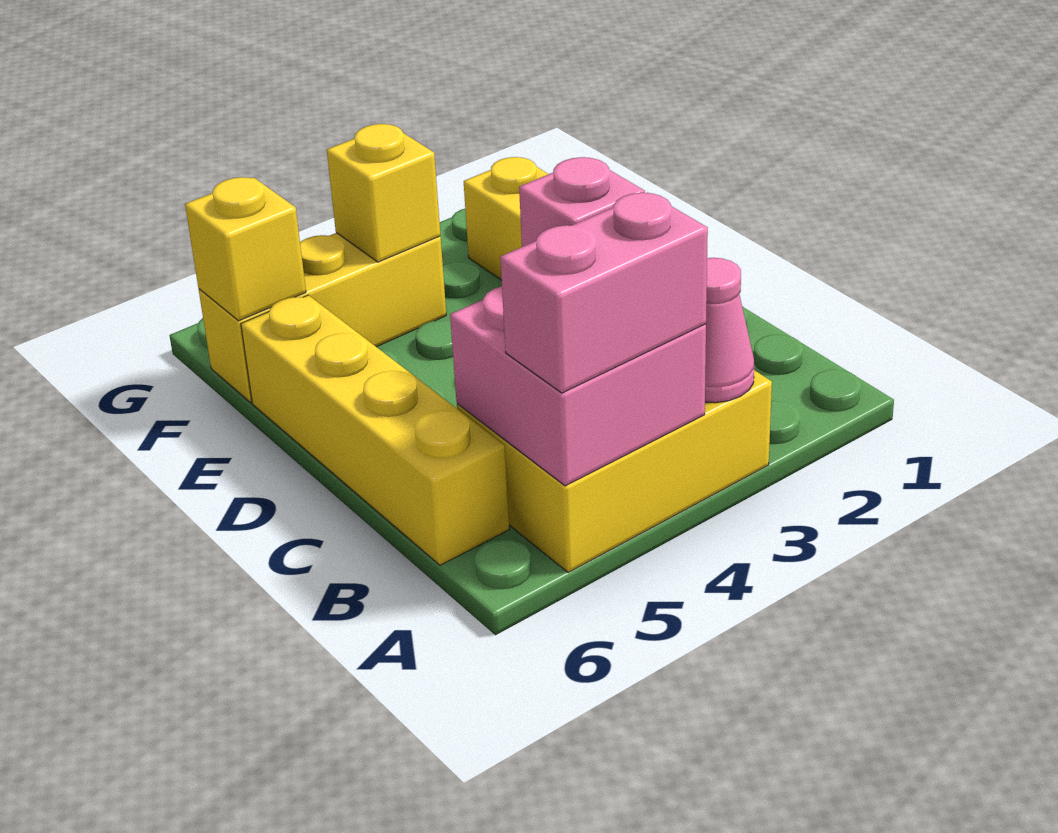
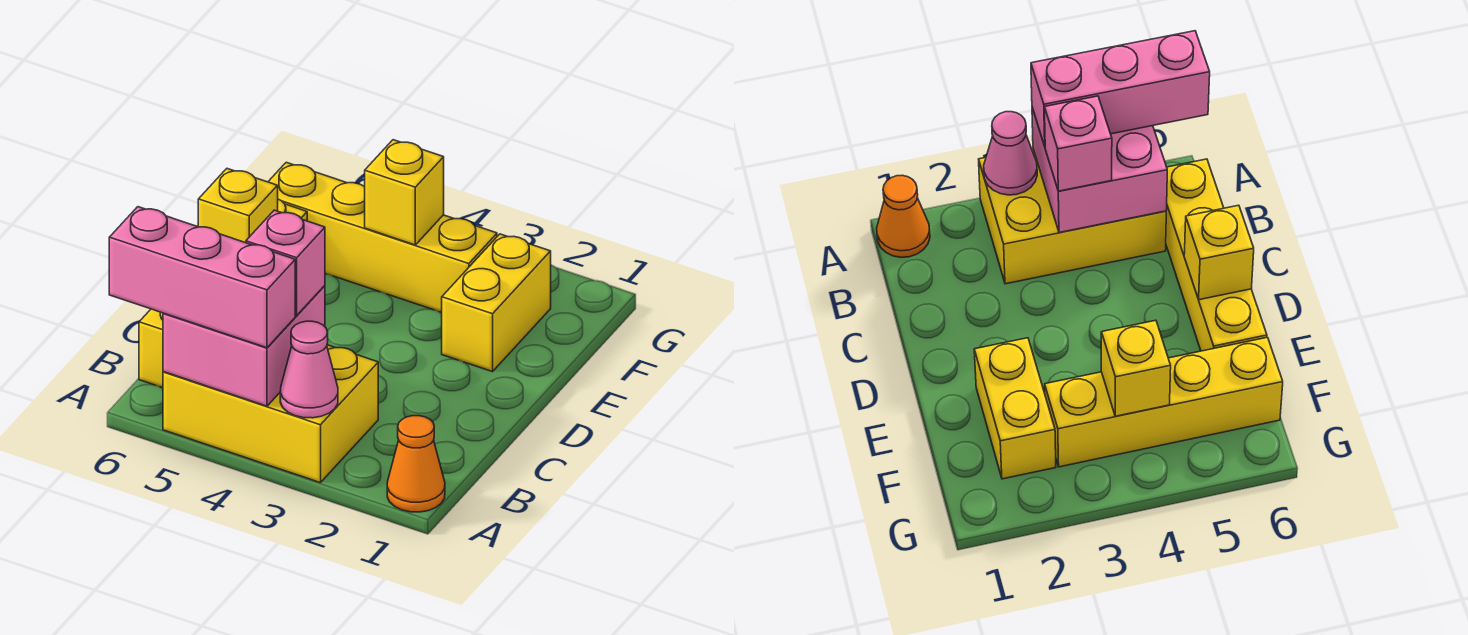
none -> orange cone A1 level 1
pink brick A4:A5 level 3 -> pink brick A4:A6 level 3
yellow brick F4:F6 level 1 -> yellow brick F3:F6 level 1
yellow brick F6 level 2 -> yellow brick D6 level 2

